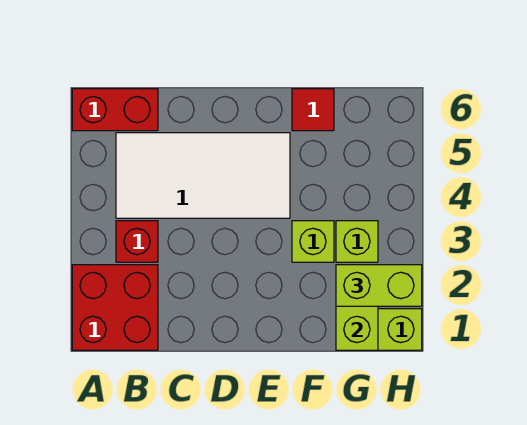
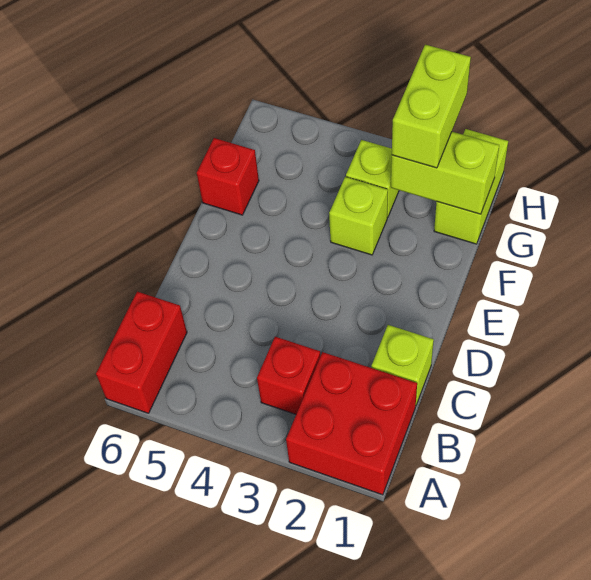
white tile B4:E5 level 1 -> none
none -> lime brick C1 level 1
red tile F6 level 1 -> red brick F6 level 1

